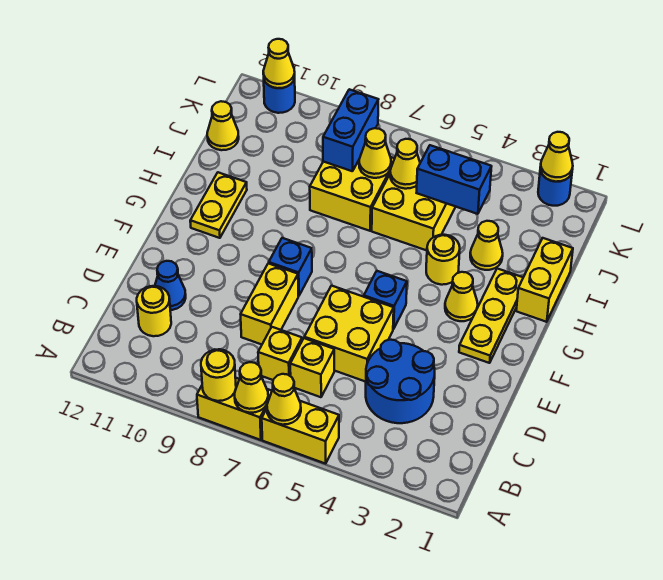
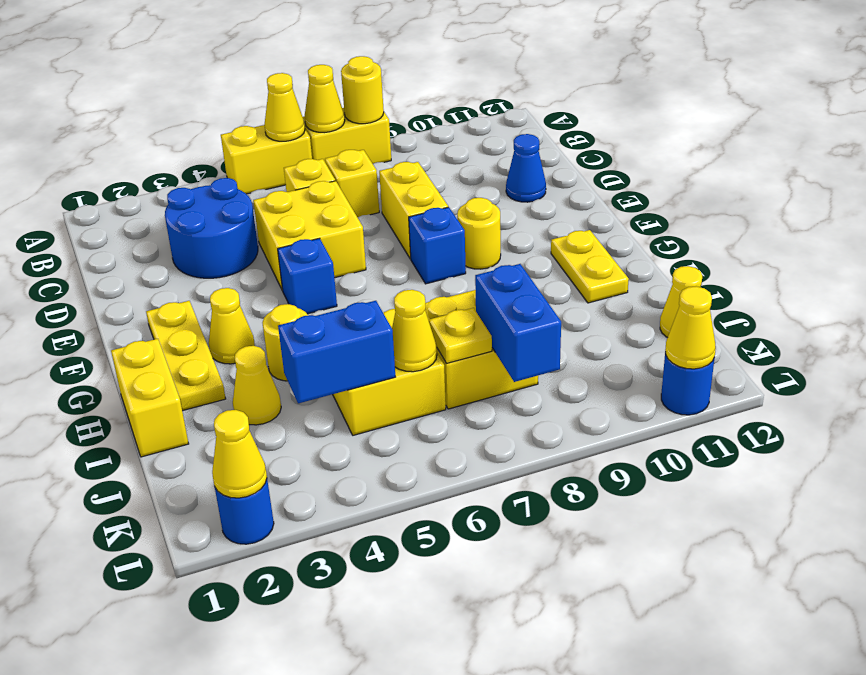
yellow round brick C11 level 1 -> yellow round brick F9 level 1
yellow cone J7 level 2 -> yellow plate J7 level 2

